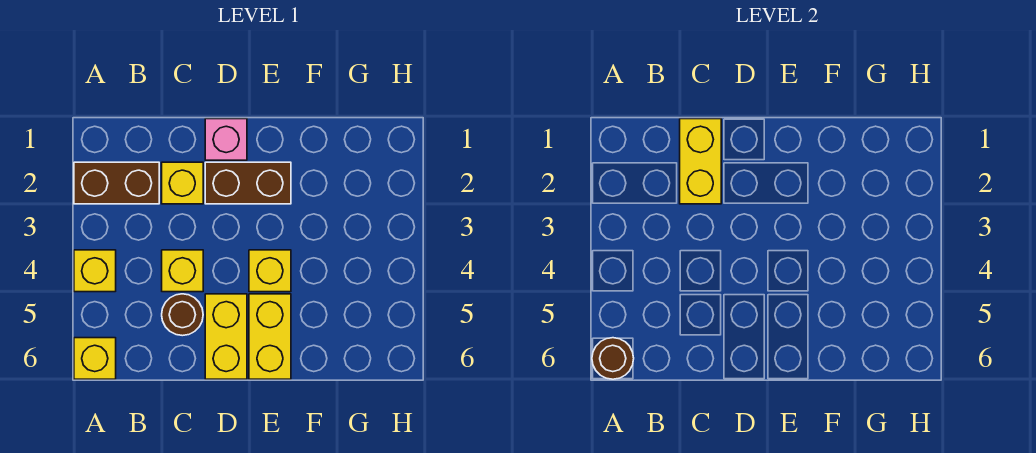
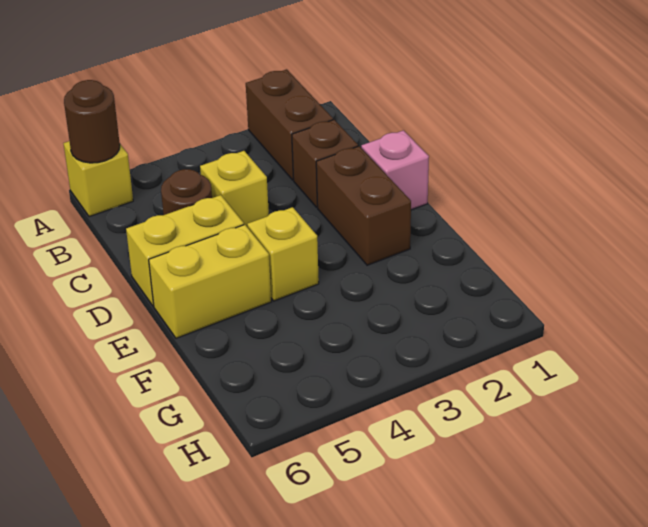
yellow brick A4 level 1 -> none
yellow brick C1:C2 level 2 -> none
yellow brick C2 level 1 -> brown brick C2 level 1

